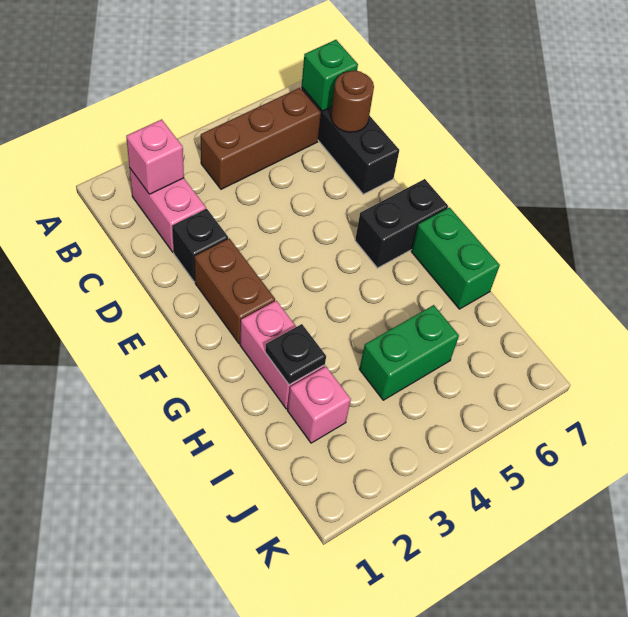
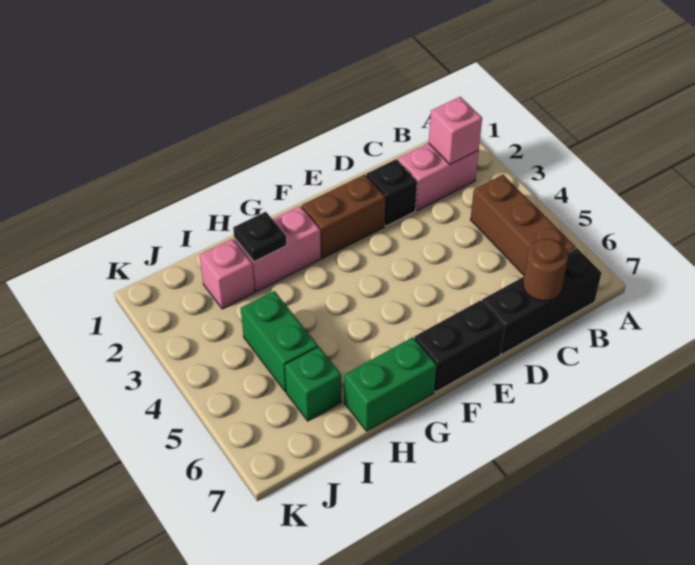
green brick B7 level 2 -> green brick I6 level 1
black brick F6:F7 level 1 -> black brick E7:F7 level 1

